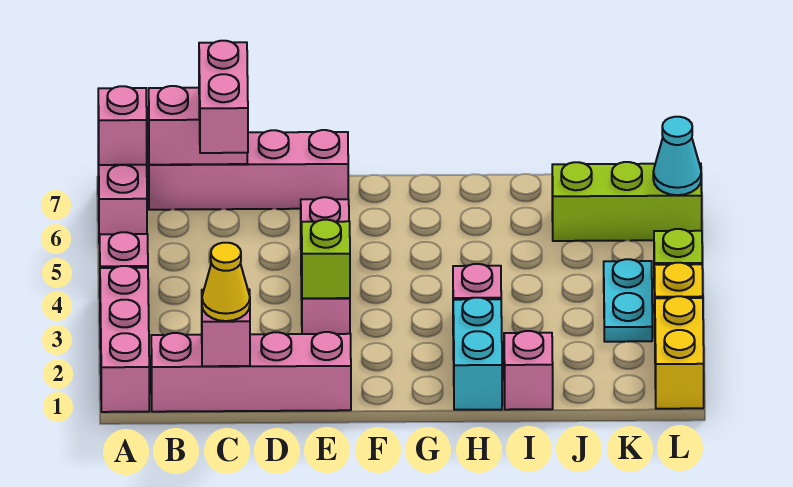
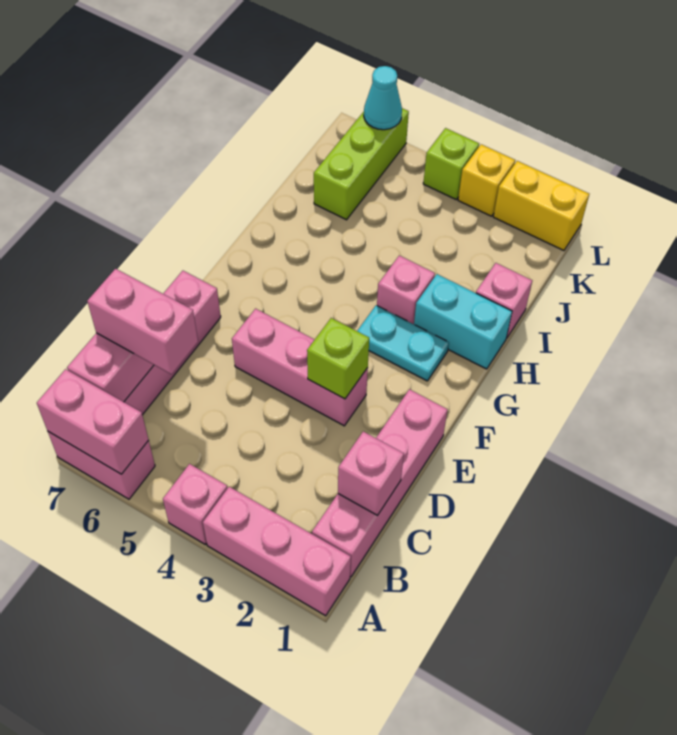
pink brick A7 level 2 -> pink brick A6:A7 level 2
yellow cone C1 level 3 -> none
cyan plate K3:K4 level 1 -> cyan plate G2:G3 level 1

